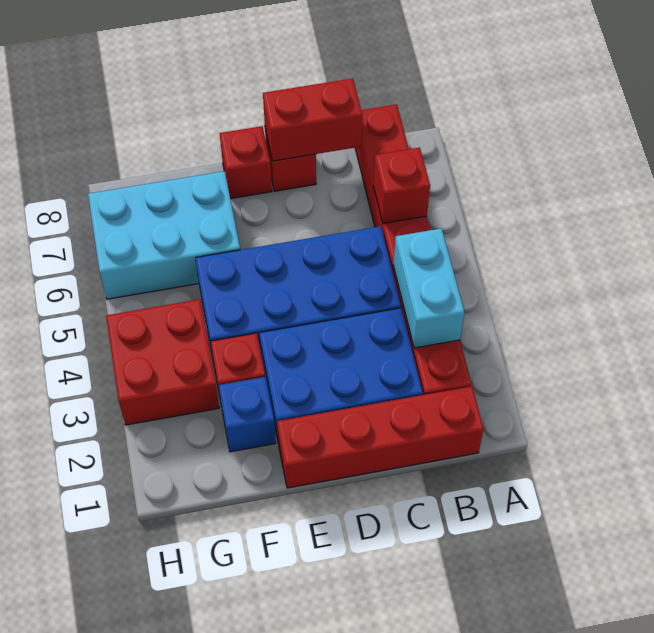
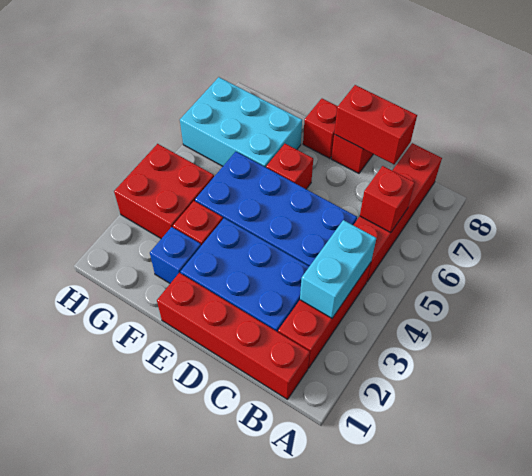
none -> red brick E6 level 1

